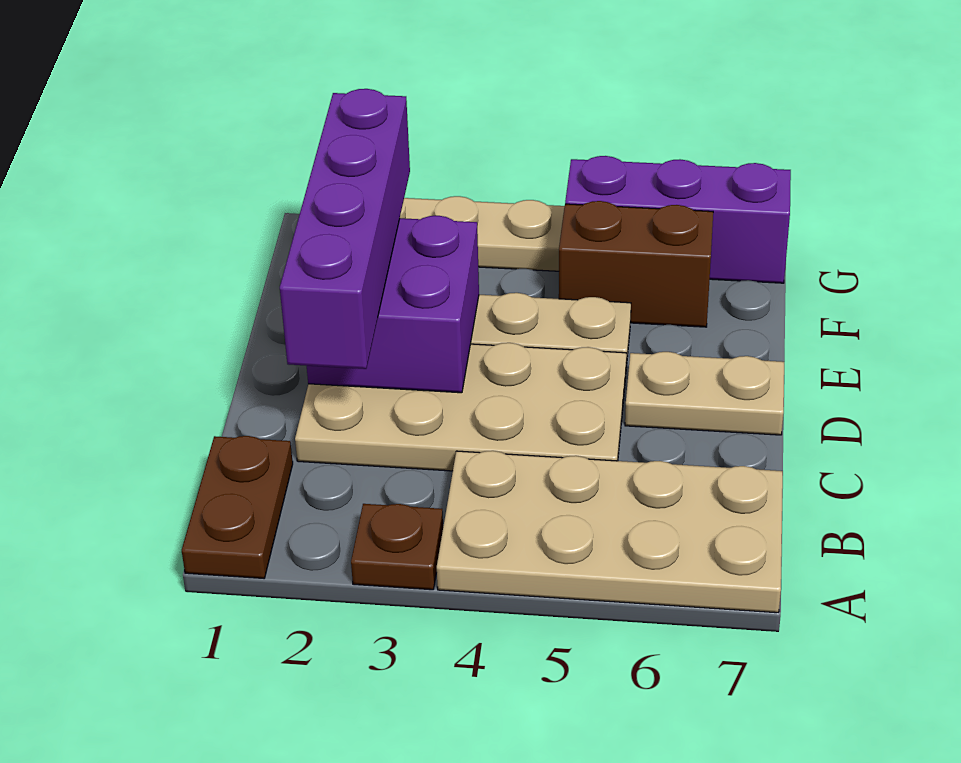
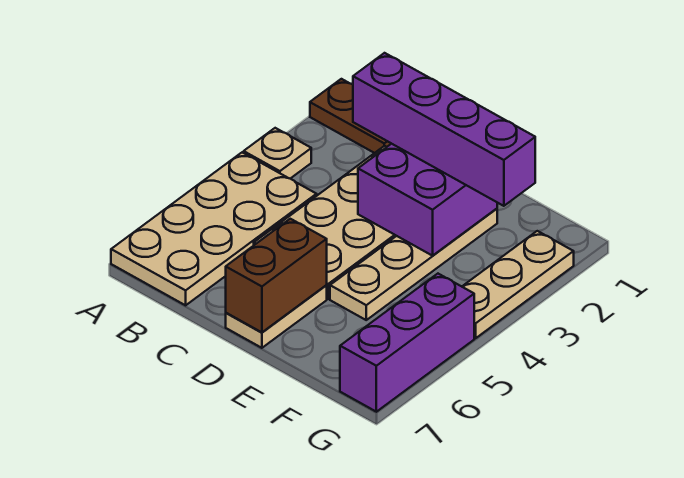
brown plate A3 level 1 -> tan plate A3 level 1
brown brick F5:F6 level 1 -> brown brick D6:D7 level 2

